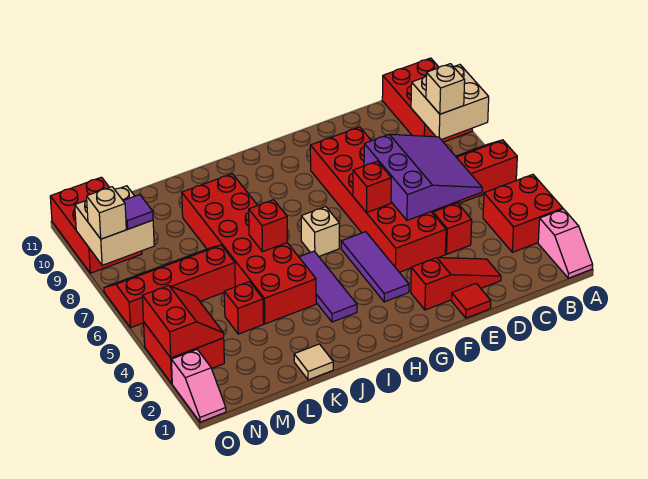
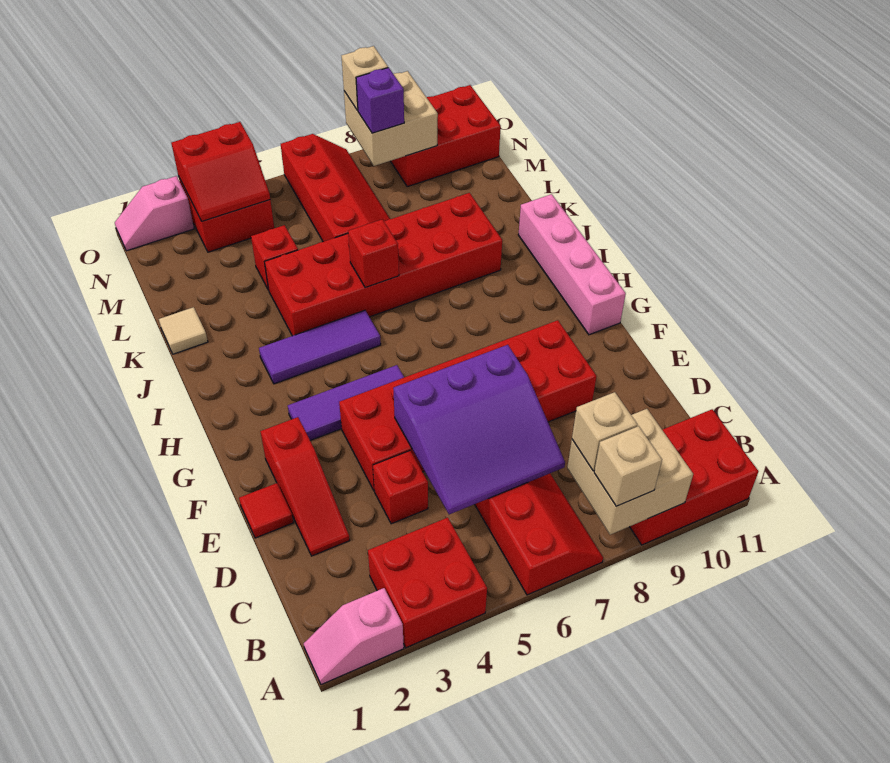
red brick F6 level 2 -> none
none -> pink brick G11:J11 level 1
tan brick H6 level 1 -> tan brick A8 level 3
purple tile N8 level 3 -> purple brick N8 level 3

